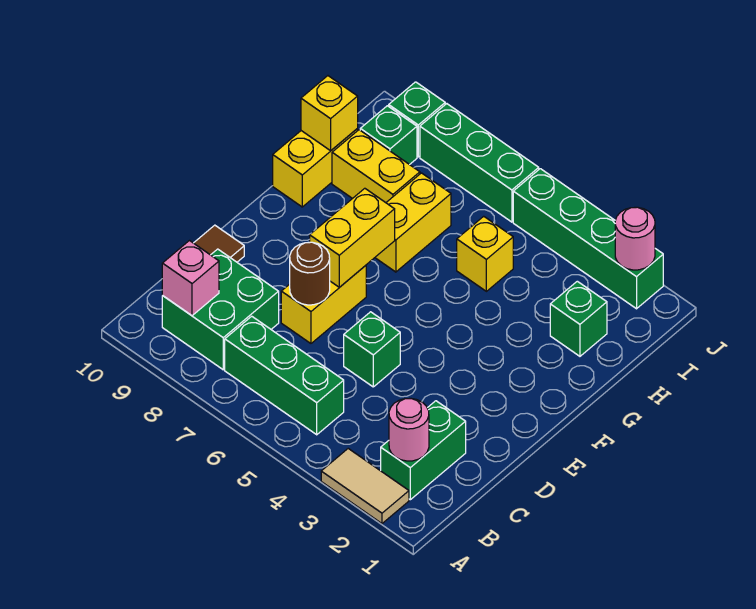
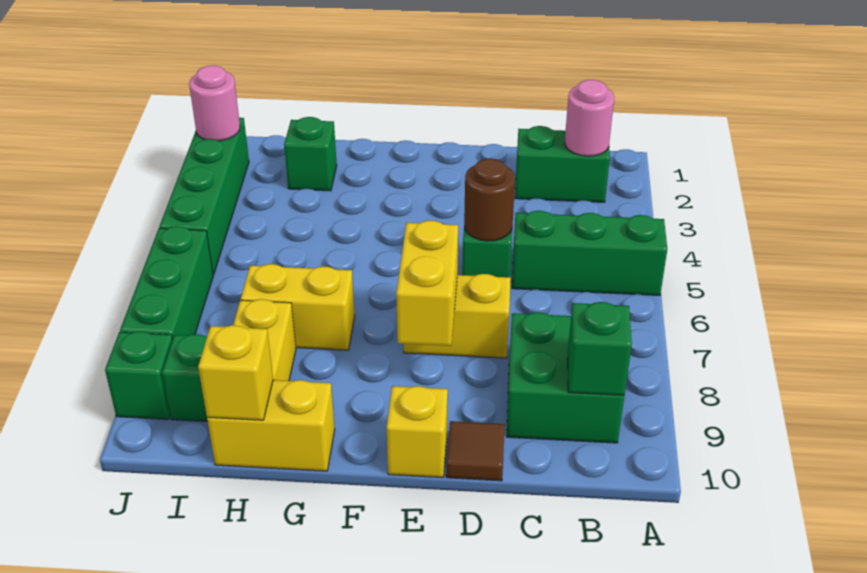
tan tile A2:A3 level 1 -> none
green brick B5:B7 level 1 -> green brick A5:C5 level 1
pink brick B9 level 2 -> green brick B9 level 2
brown round brick D7 level 2 -> brown round brick D5 level 2
yellow brick E7:F7 level 2 -> yellow brick E7:E8 level 2
yellow brick H5 level 1 -> yellow brick E10 level 1

